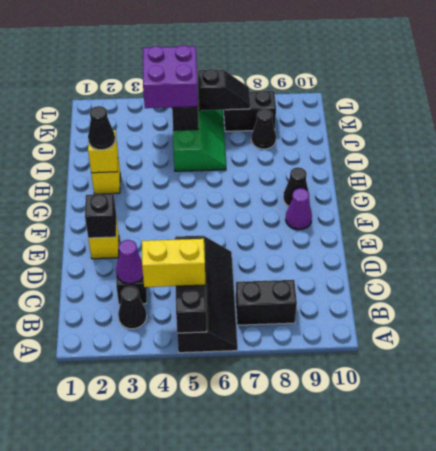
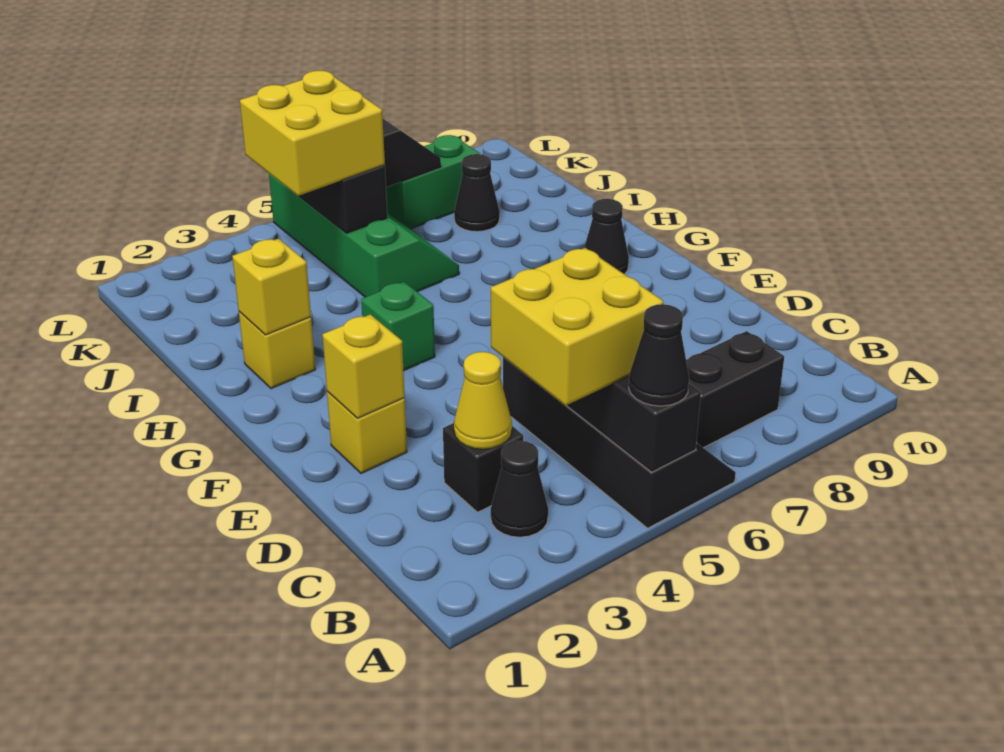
yellow brick B4:B5 level 3 -> yellow brick B4:C5 level 3
purple cone C3 level 2 -> yellow cone C3 level 2
black brick E2 level 2 -> yellow brick E2 level 2
purple cone F9 level 1 -> none
none -> green brick G4 level 1
black cone H2 level 3 -> black cone A5 level 3
purple brick J4:K5 level 3 -> yellow brick J4:K5 level 3
black brick K7:K8 level 1 -> green brick K7:K8 level 1

